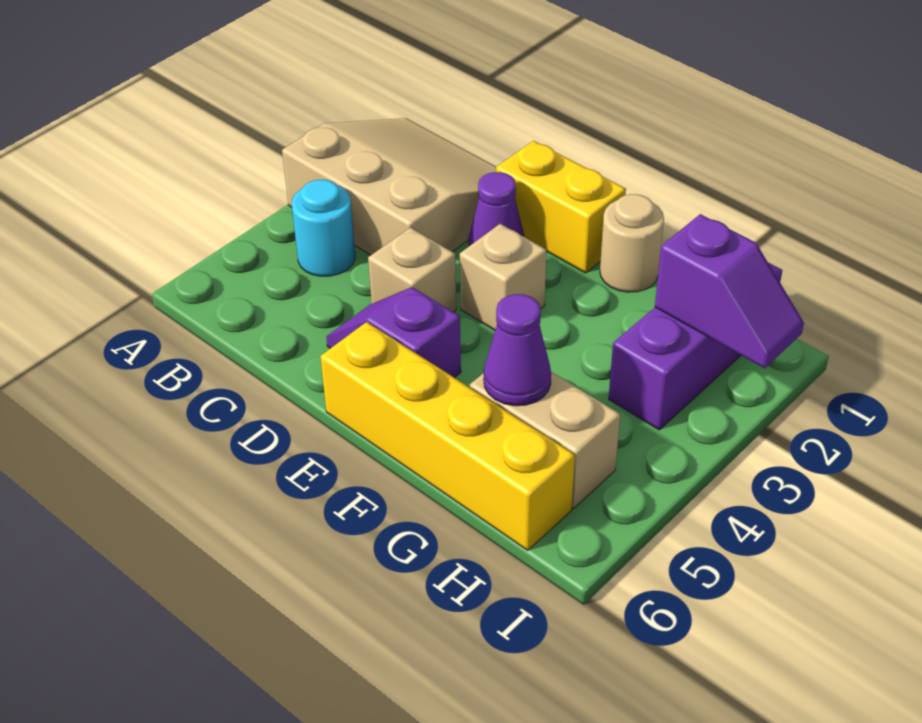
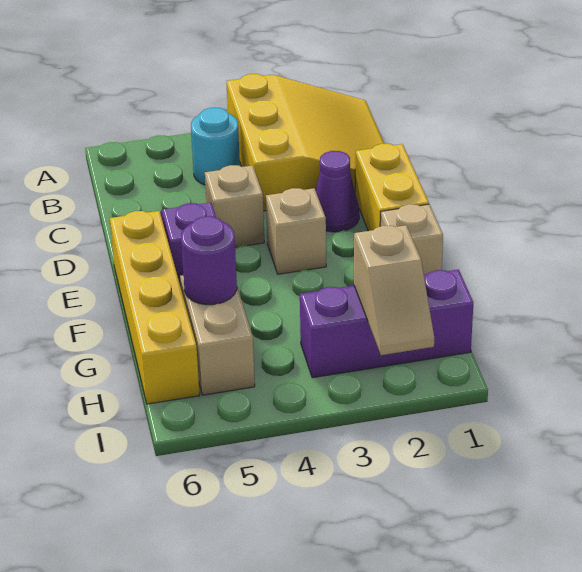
tan slope A1:C3 level 1 top 3 -> yellow slope A1:C3 level 1 top 3
tan round brick F1 level 1 -> tan brick F1 level 1
purple cone G5 level 2 -> purple round brick G5 level 2
purple slope H2:I2 level 2 top H -> tan slope H2:I2 level 2 top H

